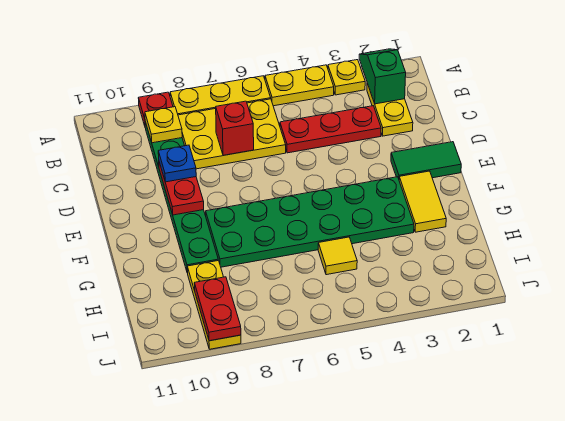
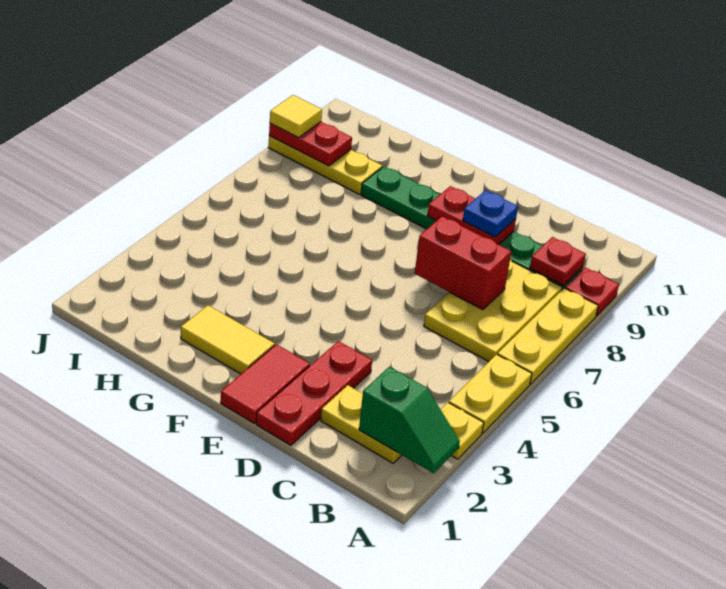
yellow plate B9 level 2 -> red plate B9 level 2
red plate C3:C5 level 1 -> red plate D1:D3 level 1
red brick C7 level 2 -> red brick C7:D7 level 2
green tile E1:E2 level 1 -> red tile E1:E2 level 1
green plate F3:G8 level 1 -> none
yellow tile H5 level 1 -> yellow tile J9 level 3

